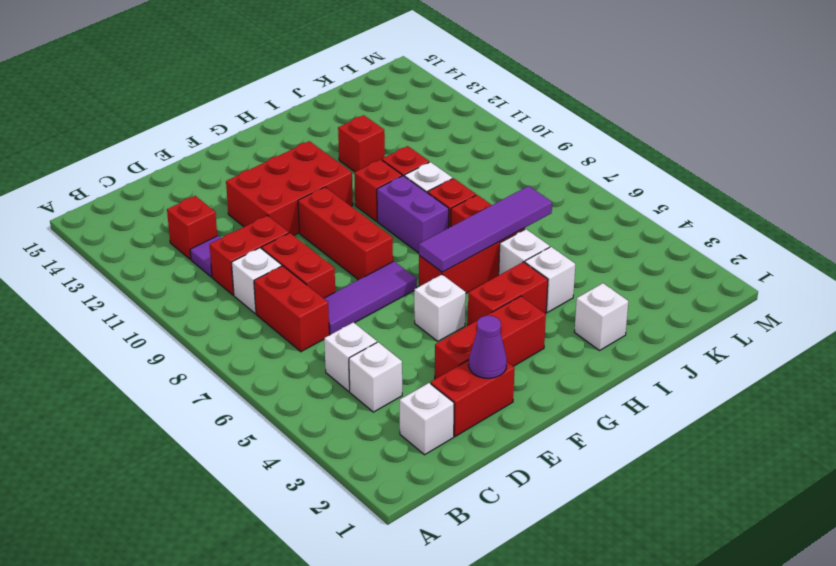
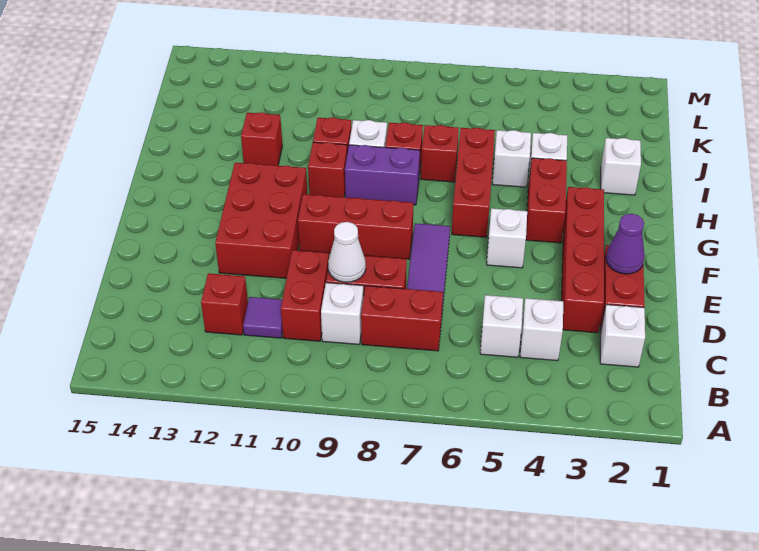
none -> white cone D9 level 2
red brick E3:G3 level 1 -> red brick D3:G3 level 1
purple tile G6:J6 level 2 -> none

